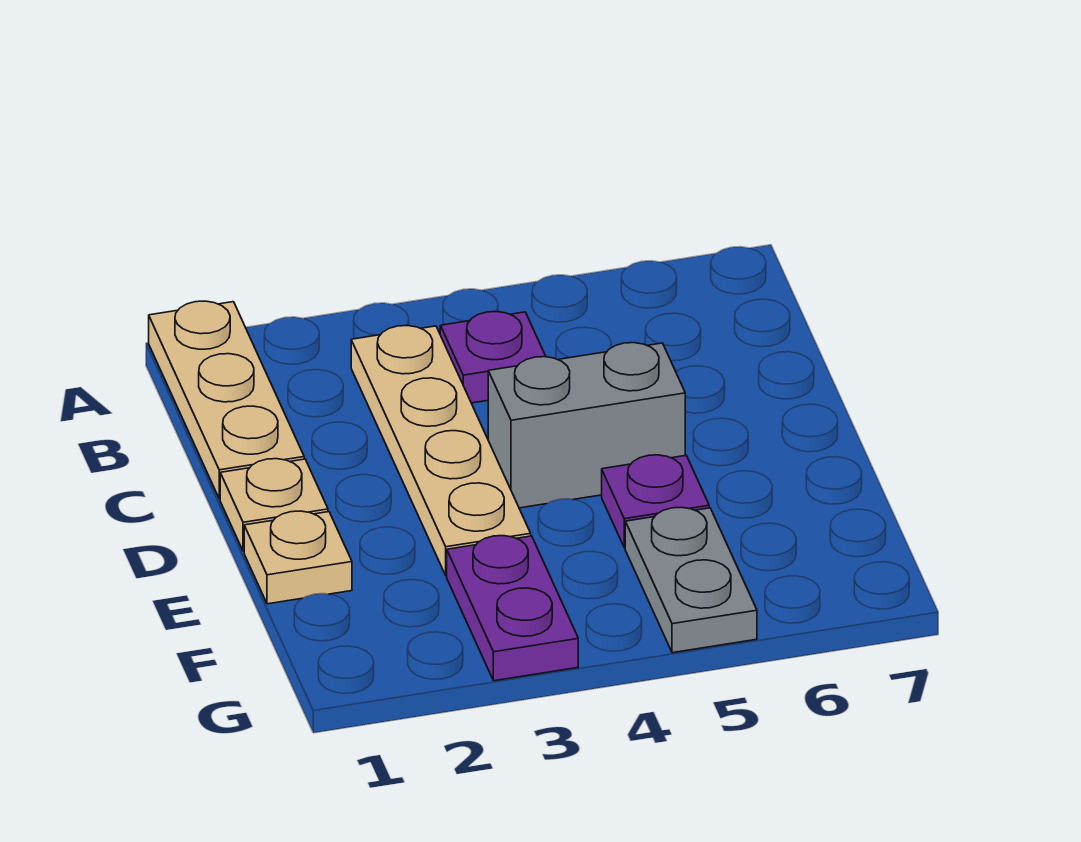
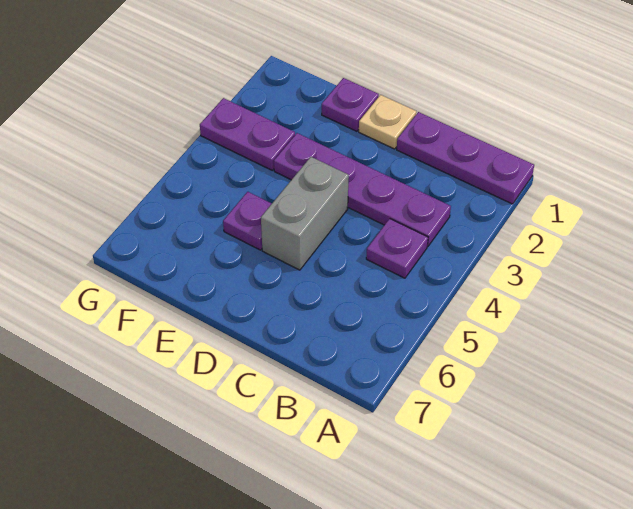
tan plate A1:C1 level 1 -> purple plate A1:C1 level 1
tan plate B3:E3 level 1 -> purple plate B3:E3 level 1
tan plate E1 level 1 -> purple plate E1 level 1
grey plate F5:G5 level 1 -> none

